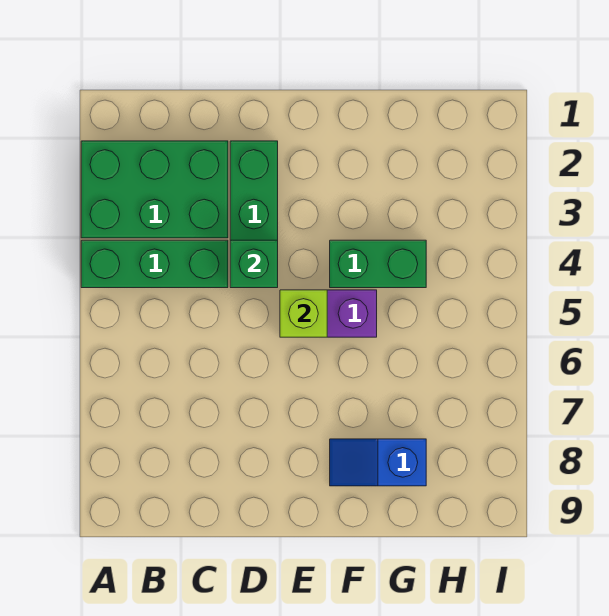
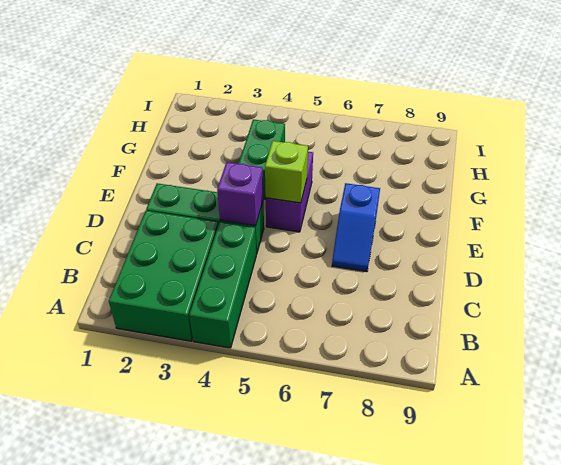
green brick D4 level 2 -> purple brick D4 level 2
blue slope F8:G8 level 1 top G -> blue slope D7:E7 level 1 top E

